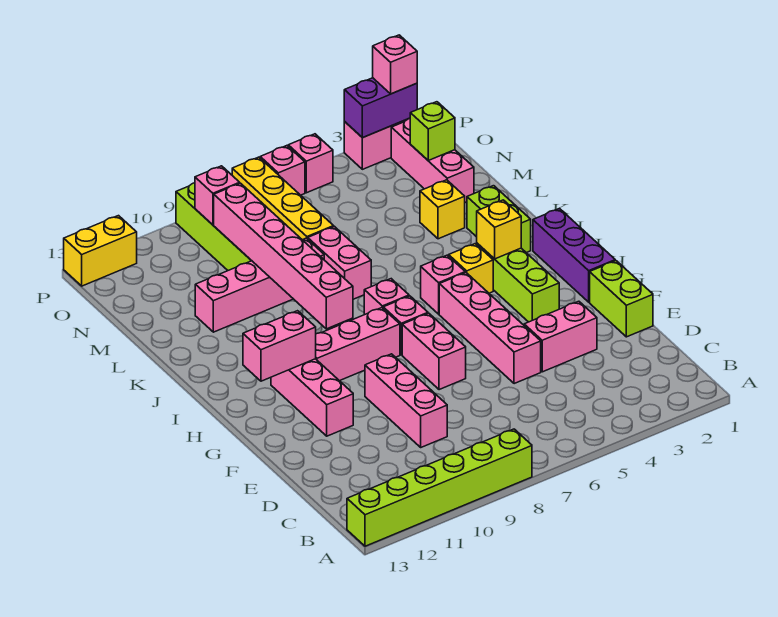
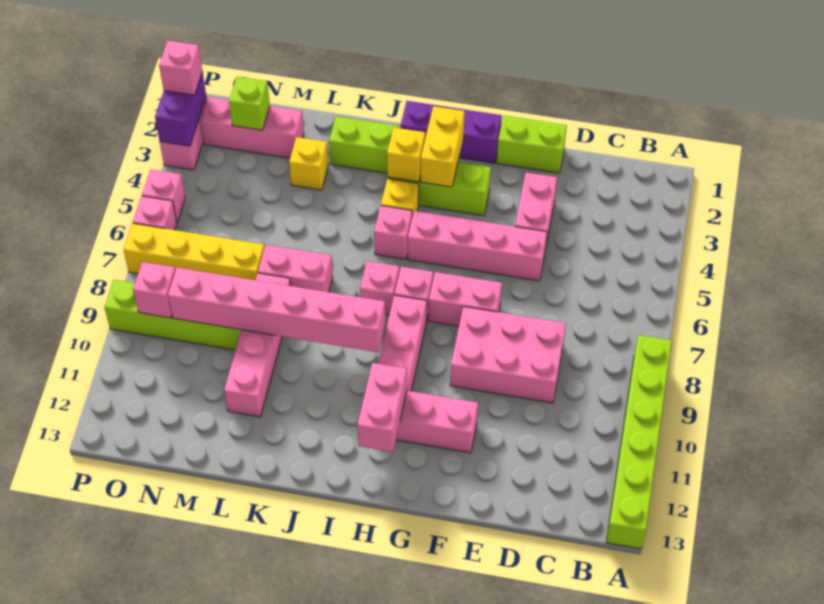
pink brick D9:F9 level 1 -> pink brick D8:F9 level 1
yellow brick P12:P13 level 1 -> yellow brick H2:H3 level 2

